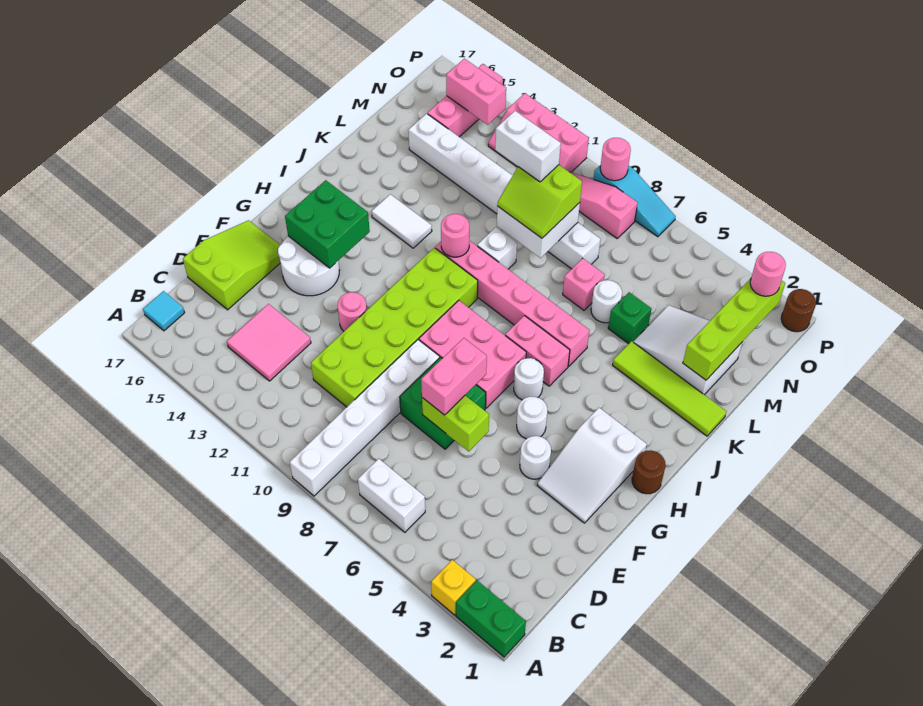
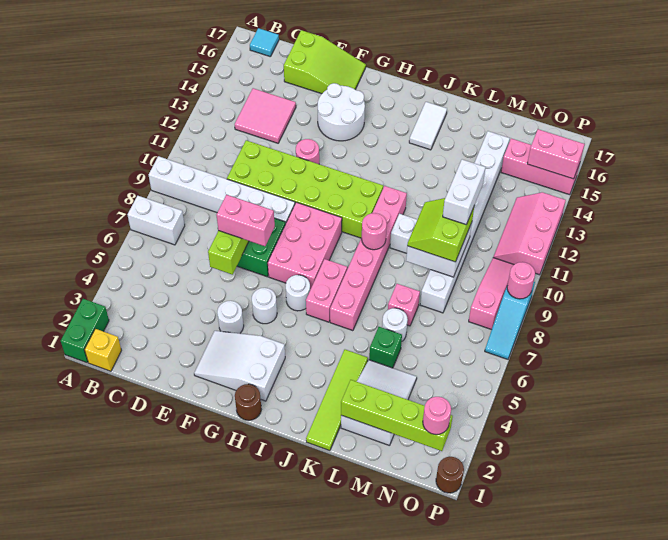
yellow brick A3 level 1 -> yellow brick B1 level 1
white brick B6:B7 level 1 -> white brick A7:B7 level 1
green brick G14:H15 level 2 -> none
pink round brick J11 level 2 -> pink round brick J9 level 2
white tile J13:J14 level 1 -> white tile J15:J16 level 1
pink brick O14:O15 level 2 -> pink brick O15:P15 level 2

